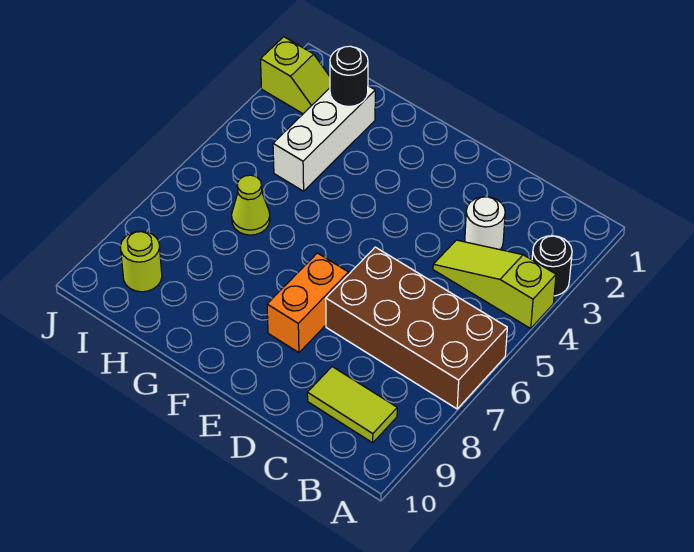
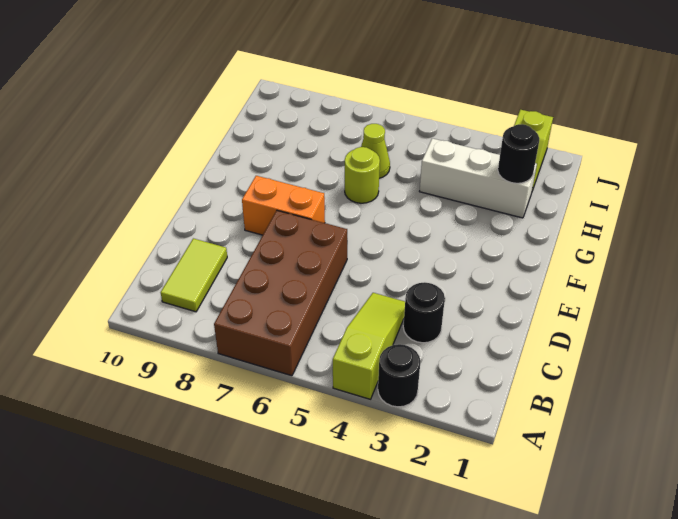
white round brick C3 level 1 -> black round brick C3 level 1
lime round brick I9 level 1 -> lime round brick G6 level 1

